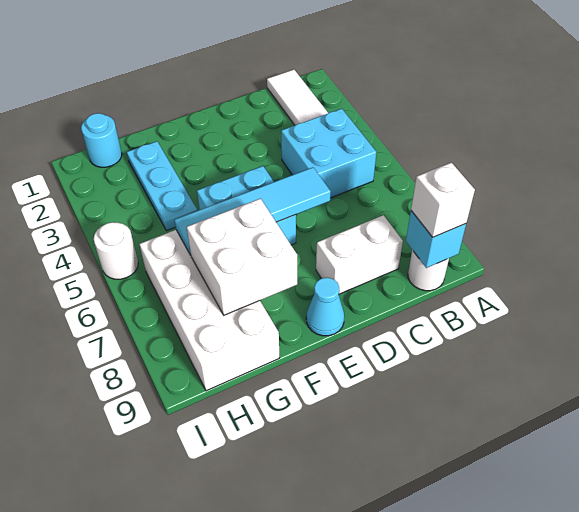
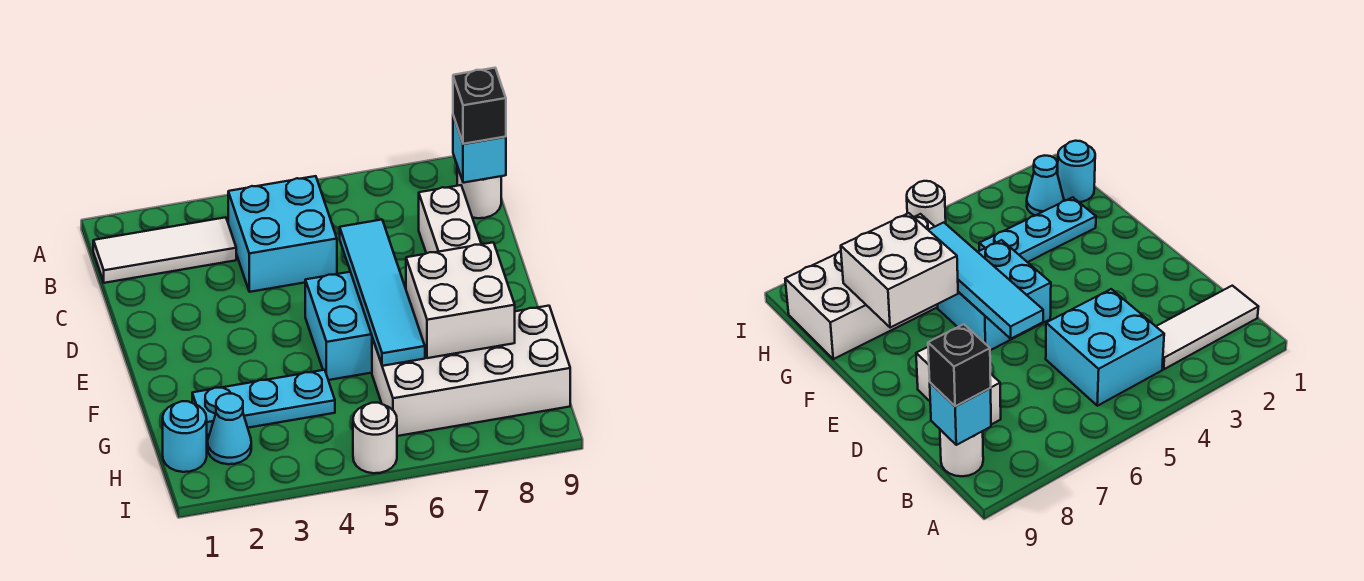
white brick B9 level 3 -> black brick B9 level 3
cyan cone E9 level 1 -> cyan cone H2 level 1

